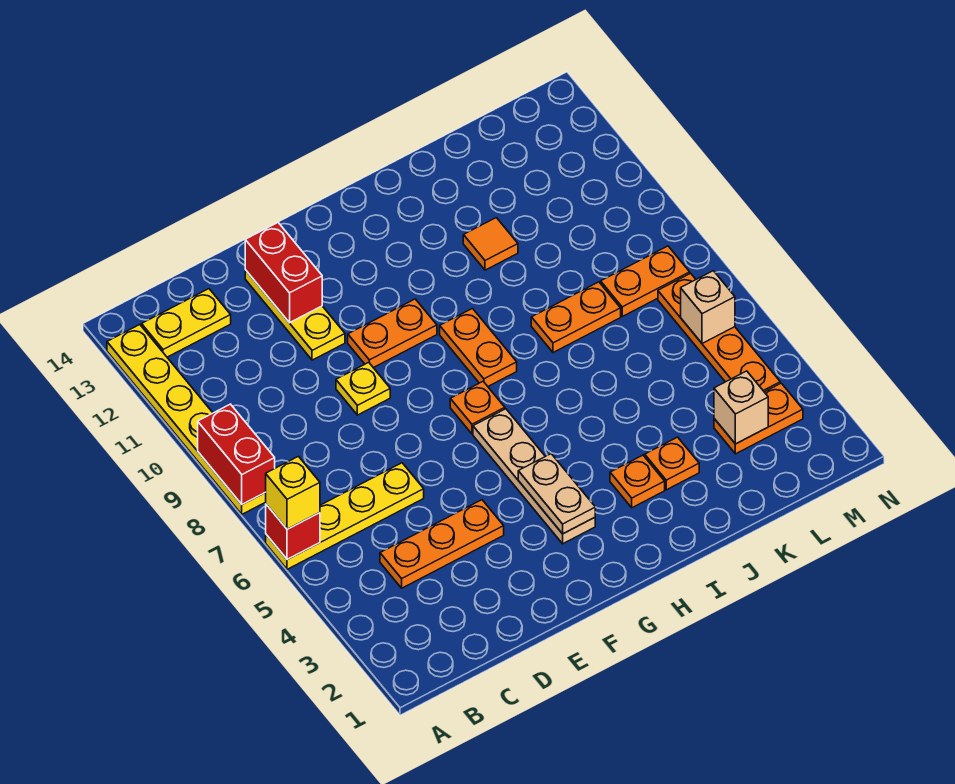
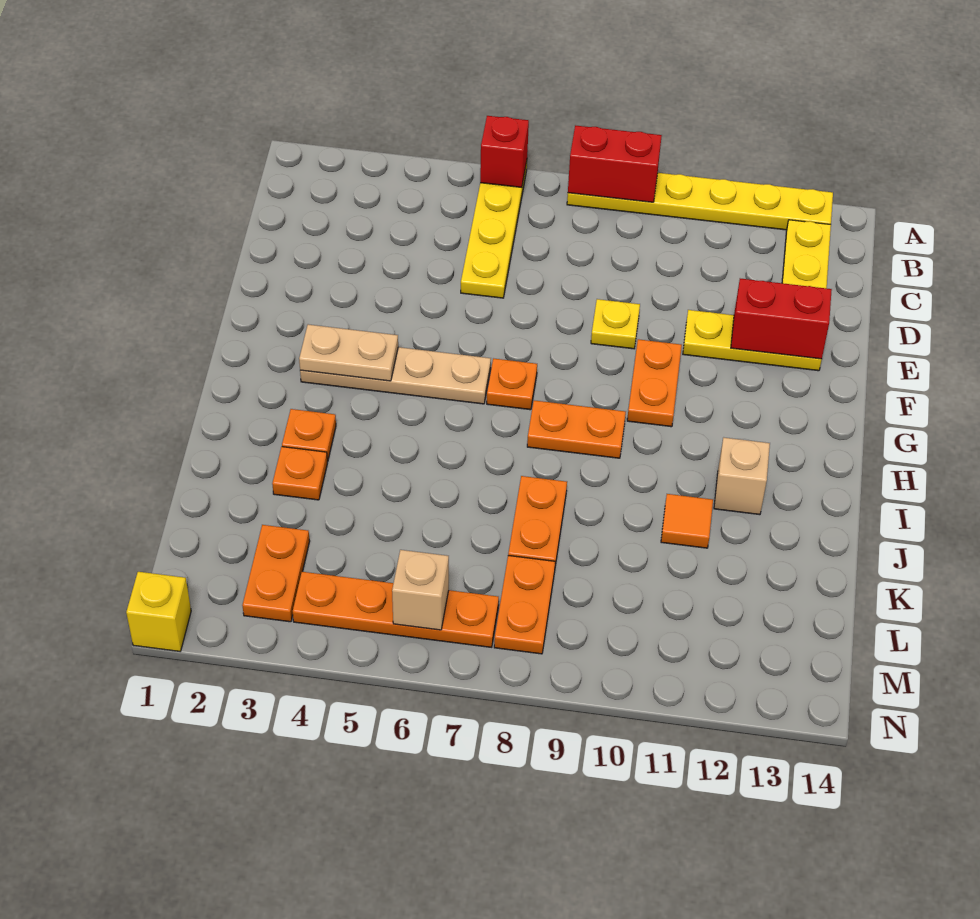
yellow brick A6 level 3 -> yellow brick N1 level 1
orange plate C4:E4 level 1 -> none
tan brick L3 level 2 -> tan brick I12 level 1

